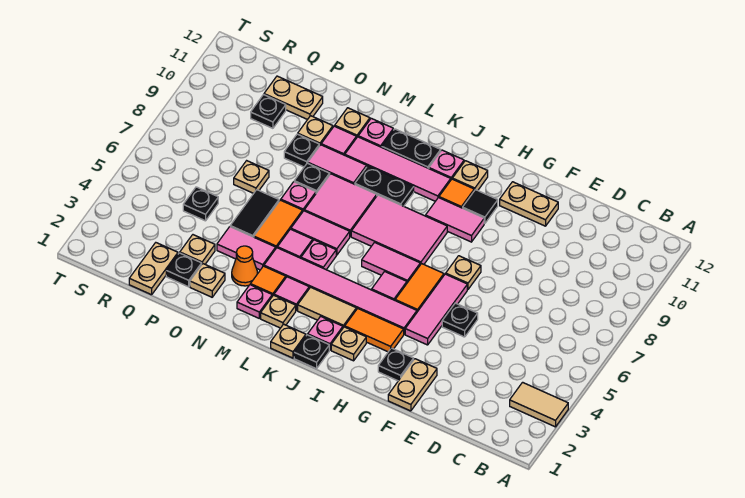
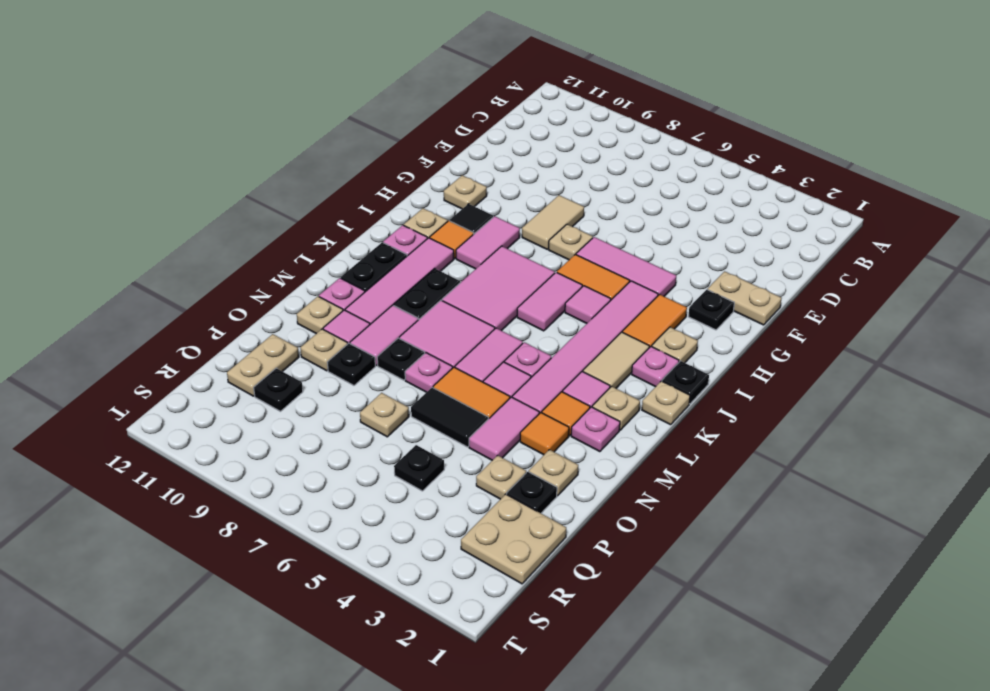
tan tile A3:B3 level 1 -> tan tile F8:G8 level 1
black plate F5 level 1 -> none
tan plate F11:G11 level 1 -> tan plate G11 level 1
orange cone N3 level 1 -> orange tile N3 level 1
tan plate Q1:Q2 level 1 -> tan plate Q1:R2 level 1

